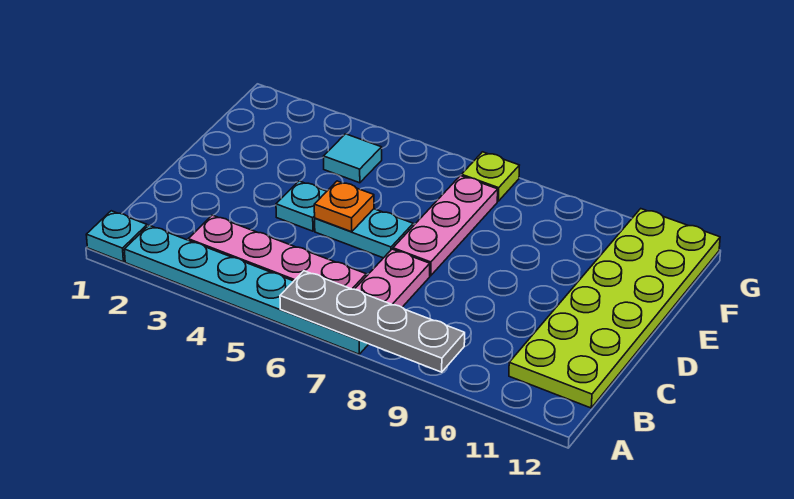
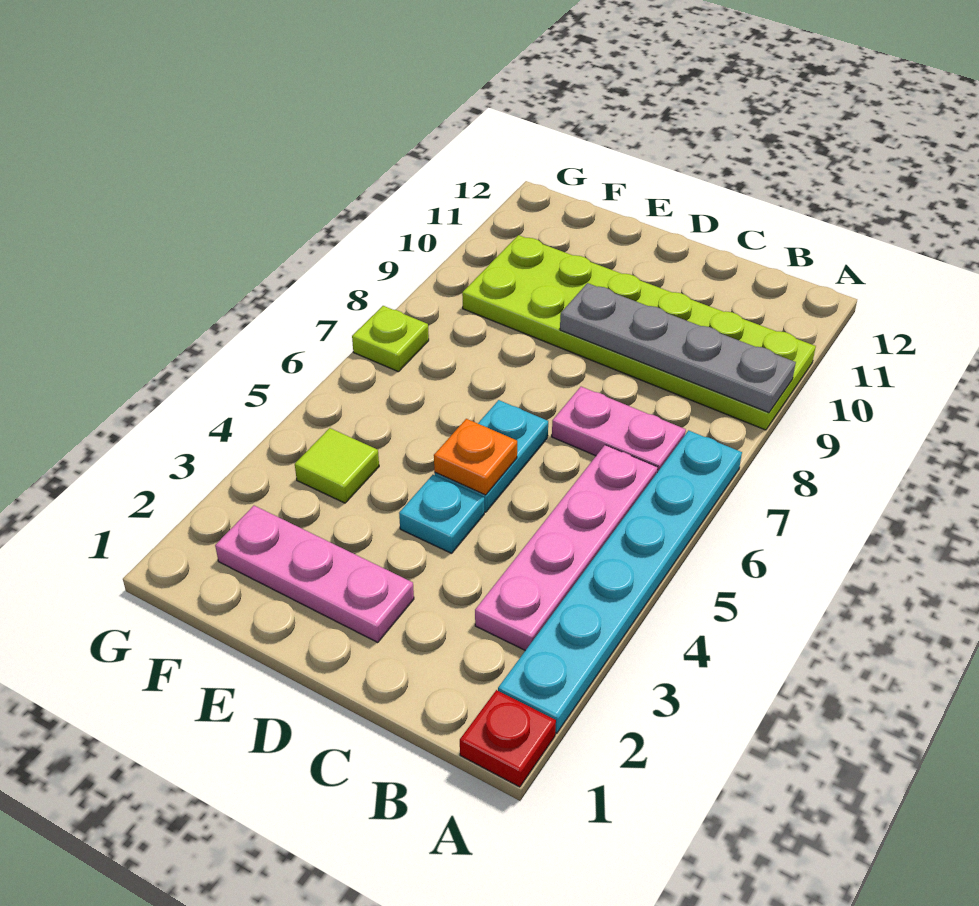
cyan plate A1 level 1 -> red plate A1 level 1
grey plate A6:A9 level 2 -> grey plate A9:D9 level 2
lime plate B11:G12 level 1 -> lime plate A9:F10 level 1
pink plate D7:F7 level 1 -> pink plate D2:F2 level 1
cyan tile F4 level 1 -> lime tile F4 level 1

